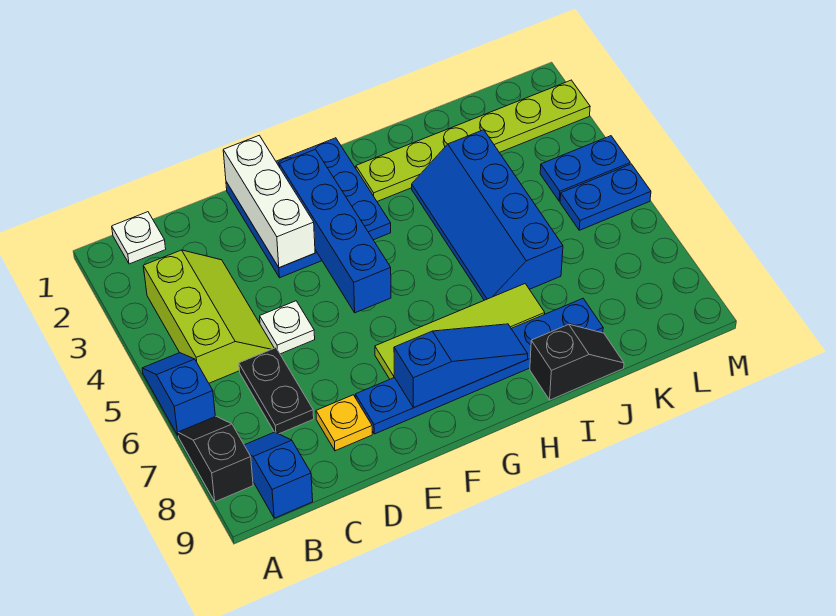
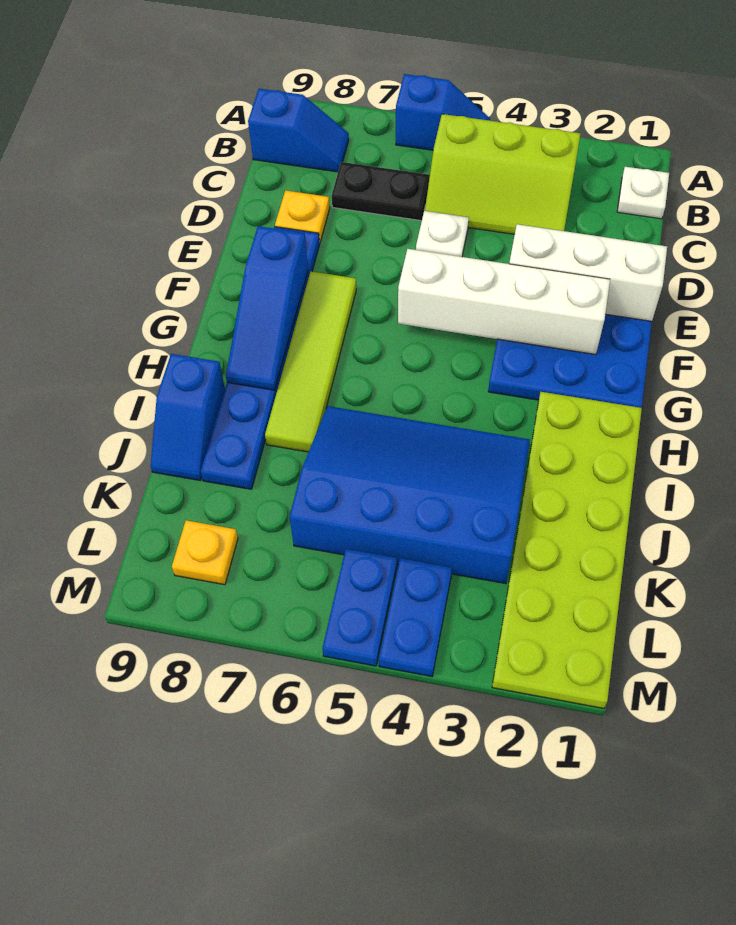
black slope A7:A8 level 1 top 8 -> none
blue brick F2:F5 level 2 -> white brick F2:F5 level 2
lime plate H2:M2 level 1 -> lime plate H1:M2 level 1
blue slope I3:J6 level 1 top J -> blue slope I3:K6 level 1 top K
black slope I9:J9 level 1 top I -> blue slope I9:J9 level 1 top I
none -> yellow plate L8 level 1

